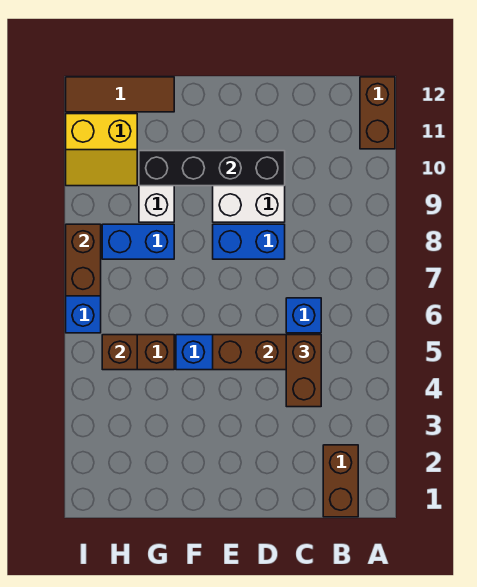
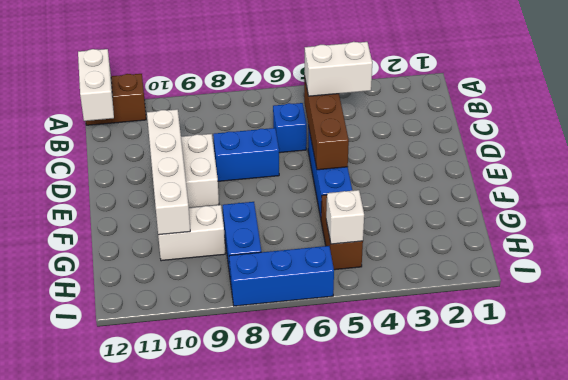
none -> white brick A12:B12 level 2
brown brick B1:B2 level 1 -> none
brown brick C4:C5 level 3 -> white brick C4:C5 level 3
blue brick D8:E8 level 1 -> blue brick D7:D8 level 1
black brick D10:G10 level 2 -> white brick D10:G10 level 2
brown tile G12:I12 level 1 -> none
brown brick H5 level 2 -> white brick H5 level 2
yellow slope H10:I11 level 1 top 11 -> none
brown brick I7:I8 level 2 -> none

